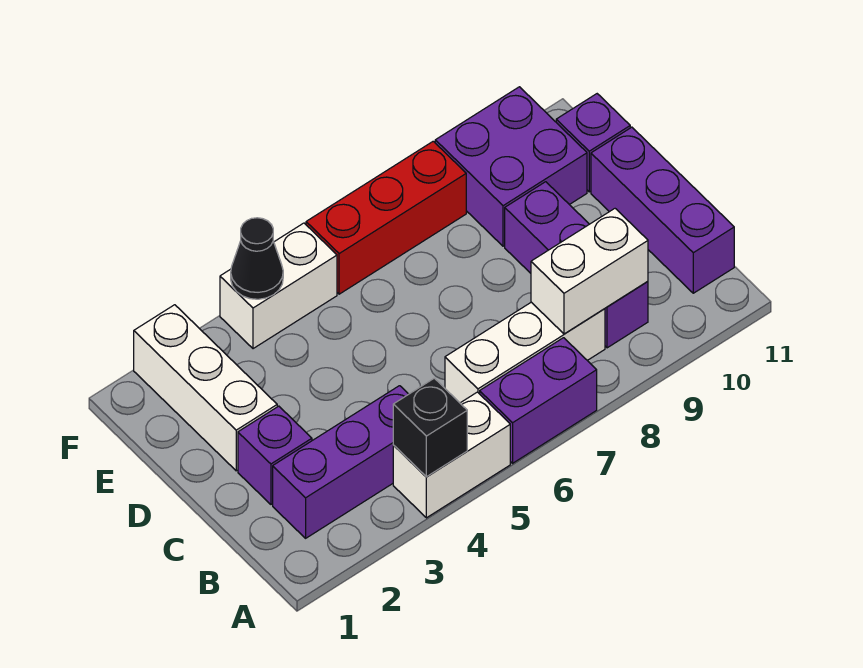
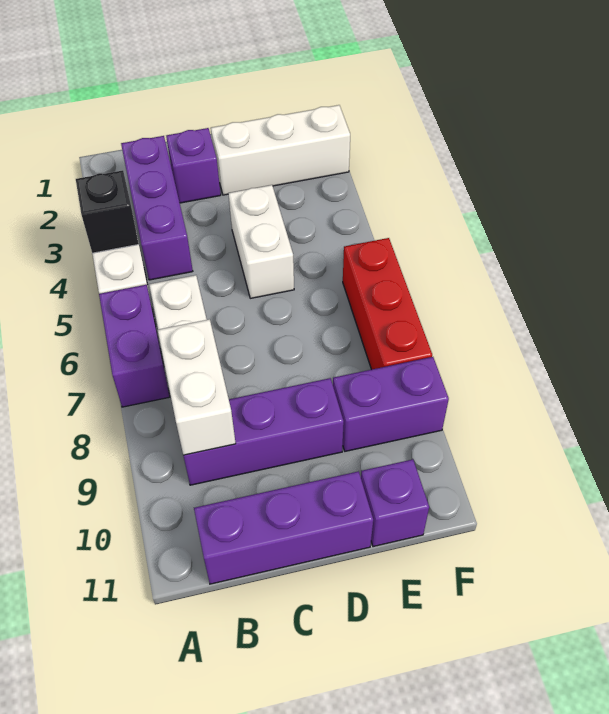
purple brick E9:F10 level 1 -> purple brick E9:F9 level 1
white brick F4:F5 level 1 -> white brick D4:D5 level 1
black cone F4 level 2 -> none

